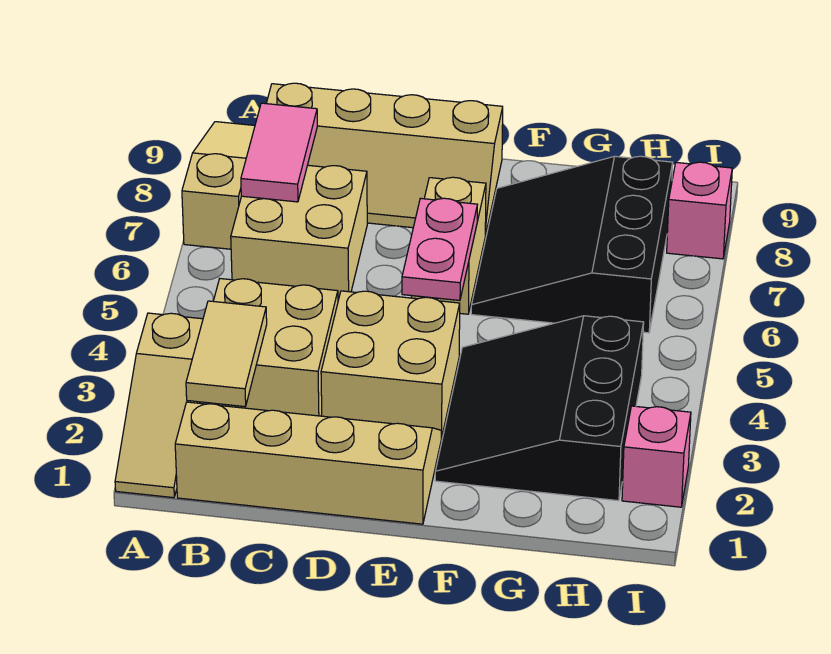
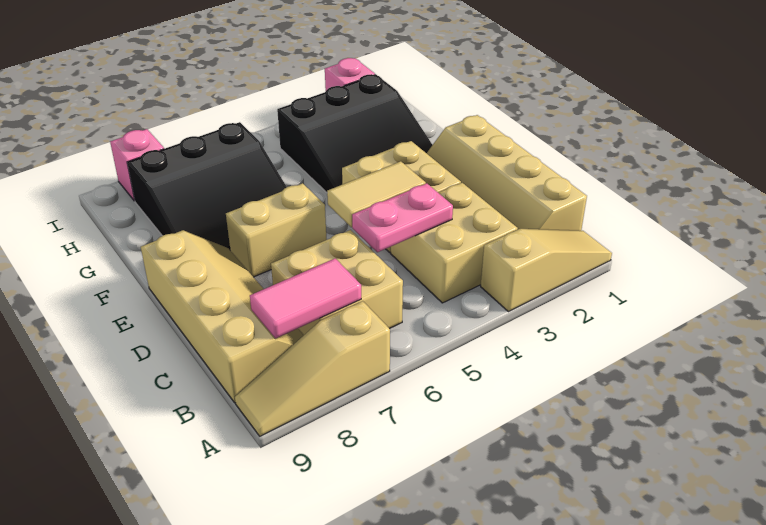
tan tile B2:B3 level 2 -> tan tile D4:D5 level 2
pink plate E5:E6 level 2 -> pink plate C4:C5 level 2

